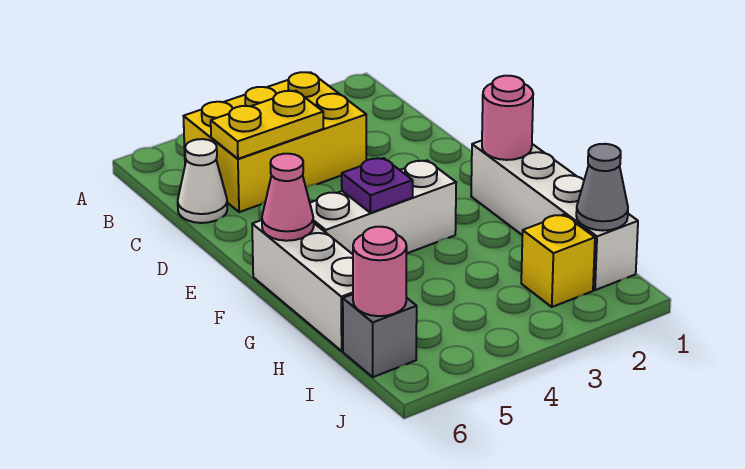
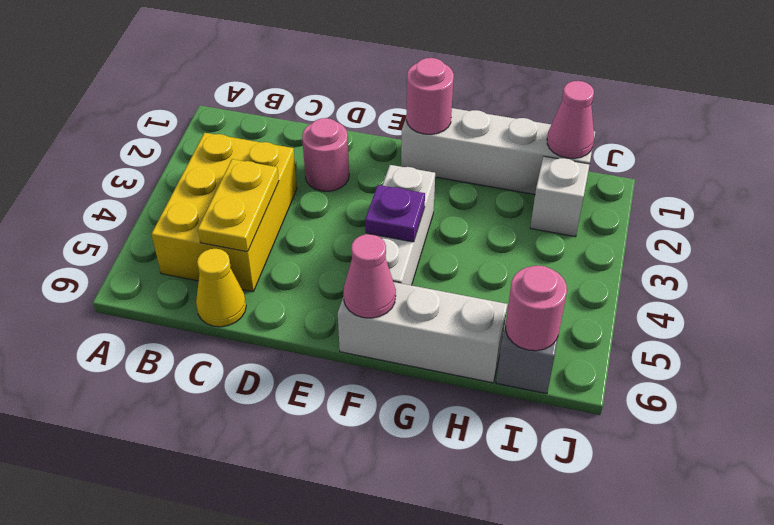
white cone C6 level 1 -> yellow cone C6 level 1
none -> pink round brick D2 level 1
grey cone I1 level 2 -> pink cone I1 level 2
yellow brick I2 level 1 -> white brick I2 level 1

